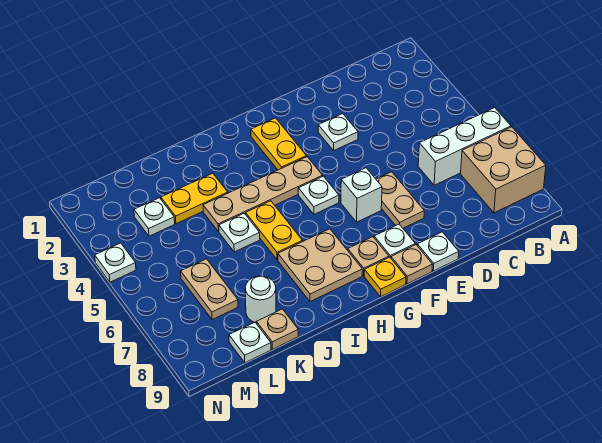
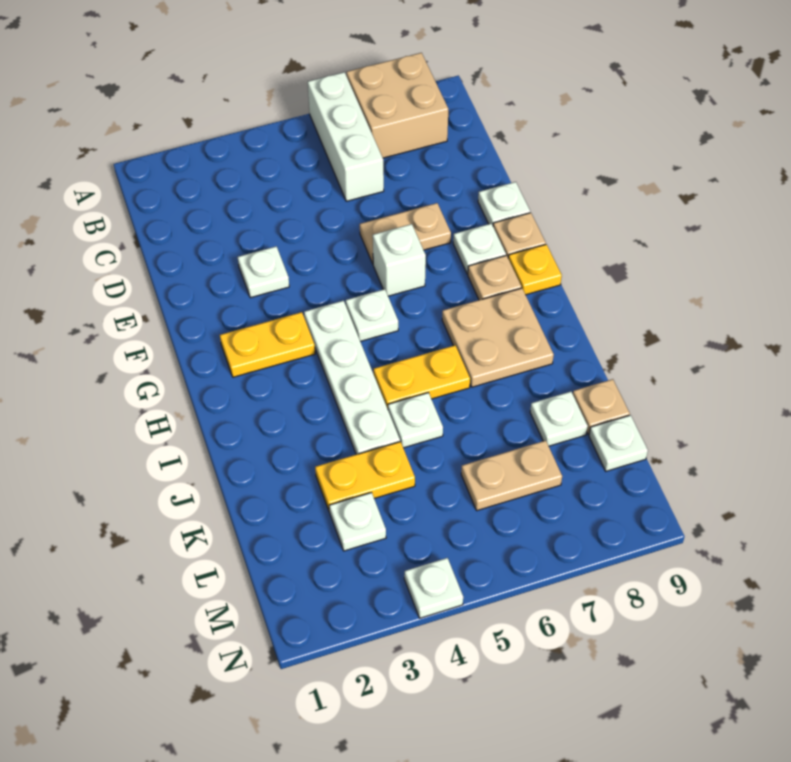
tan plate G4:J4 level 1 -> white plate G4:J4 level 1
yellow plate J3:K3 level 1 -> yellow plate K3:K4 level 1
white round brick K8 level 1 -> white plate K8 level 1

